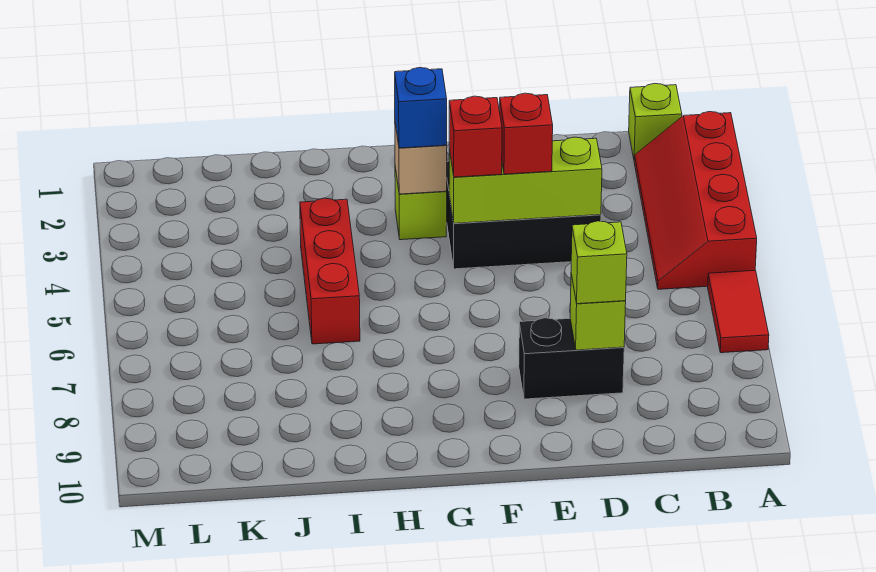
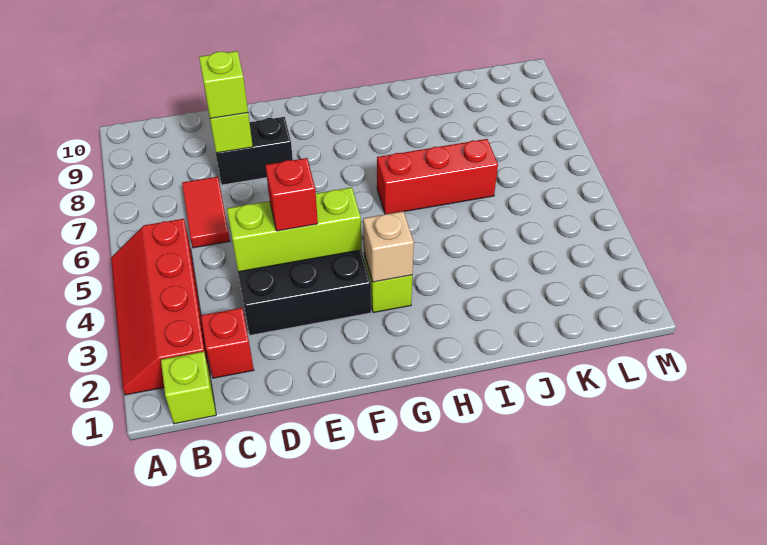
red slope A2:B5 level 1 top A -> red slope A2:B5 level 1 top B
red tile A6:A7 level 1 -> red tile C6:C7 level 1
red brick F4 level 3 -> red brick C2 level 1
blue brick G3 level 3 -> none
red brick I4:I6 level 1 -> red brick H6:J6 level 1

